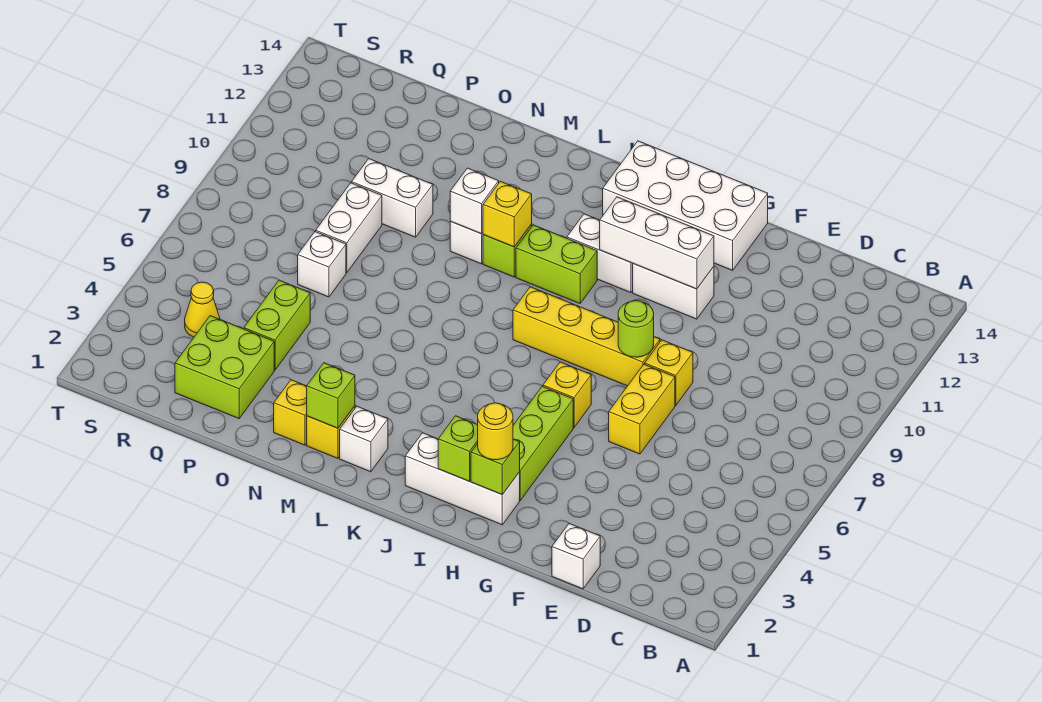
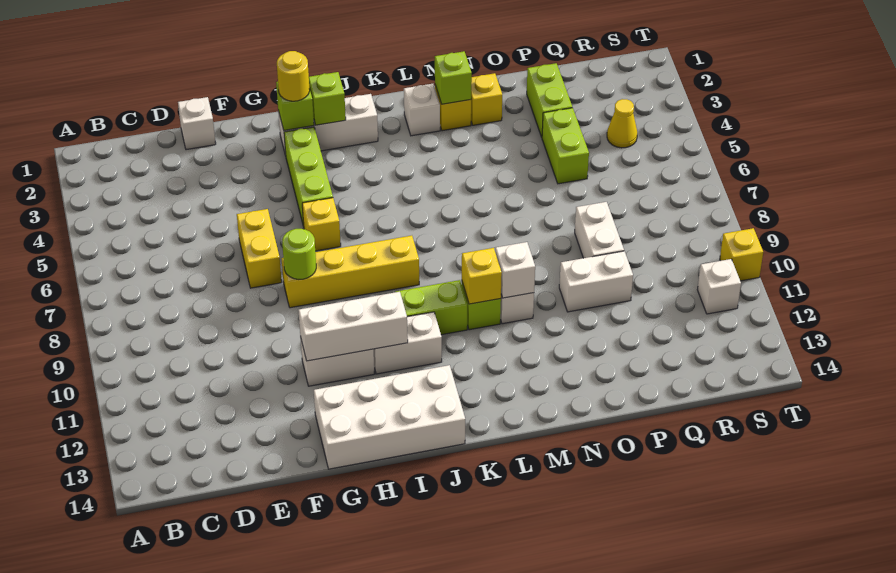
yellow brick F8 level 1 -> yellow brick T10 level 1
lime brick P2:Q3 level 1 -> lime brick P2:P3 level 1
white brick P7 level 1 -> white brick S11 level 1

